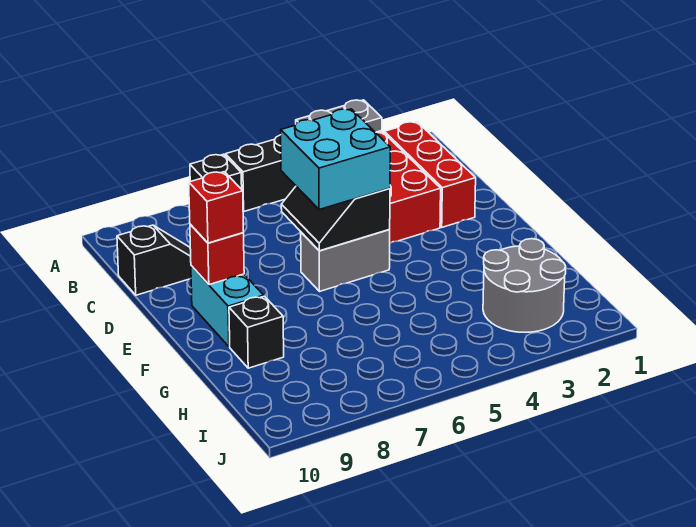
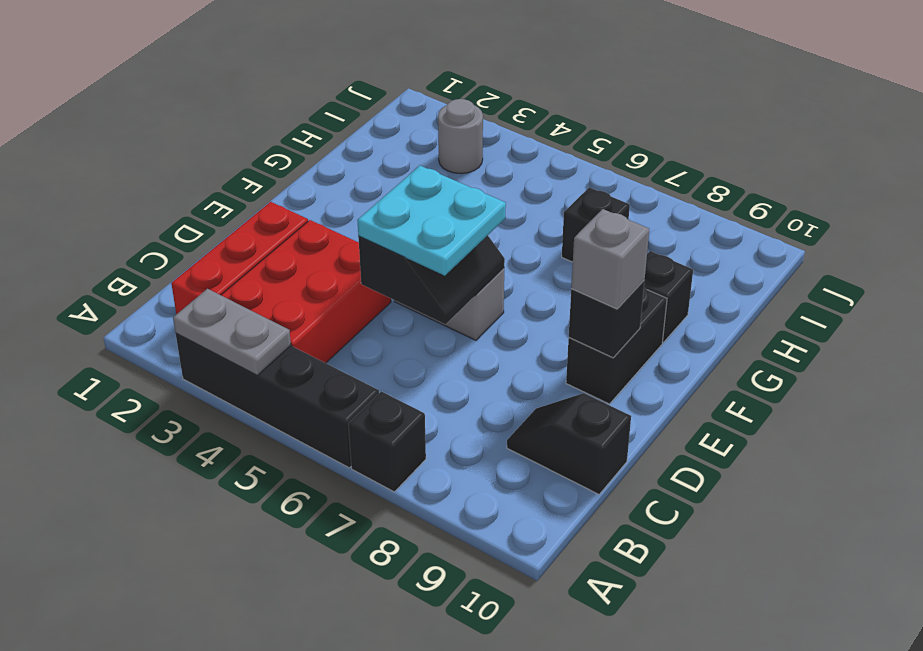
cyan brick D5:E6 level 3 -> cyan plate D5:E6 level 3
cyan brick E9:F9 level 1 -> black brick E9:F9 level 1
red brick E9 level 2 -> black brick E9 level 2
red brick E9 level 3 -> grey brick E9 level 3
grey round brick H2:I3 level 1 -> grey round brick I3 level 1
none -> black brick H7 level 1

